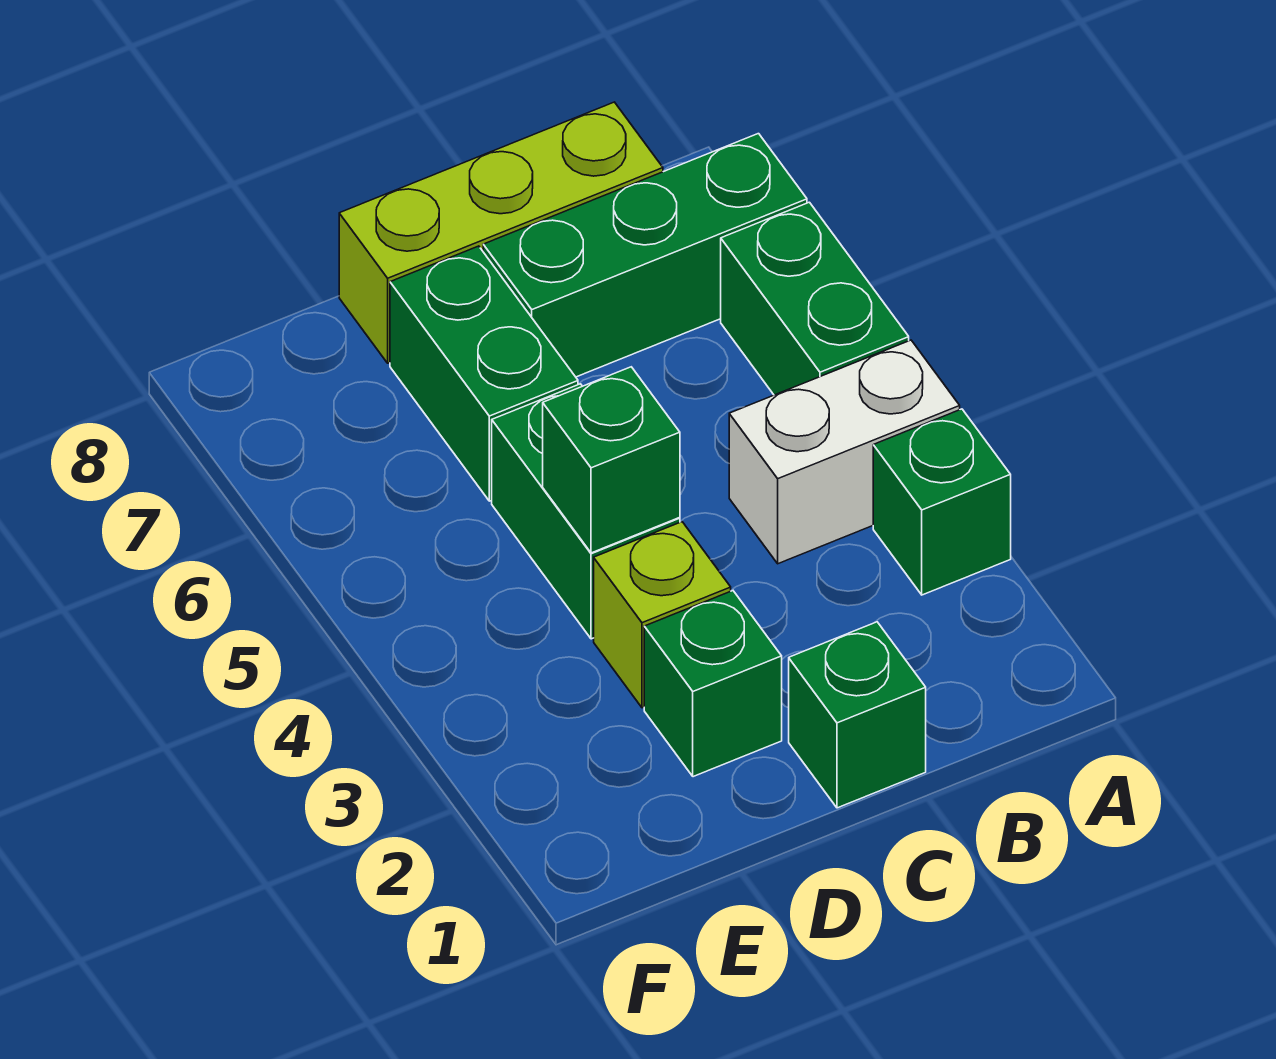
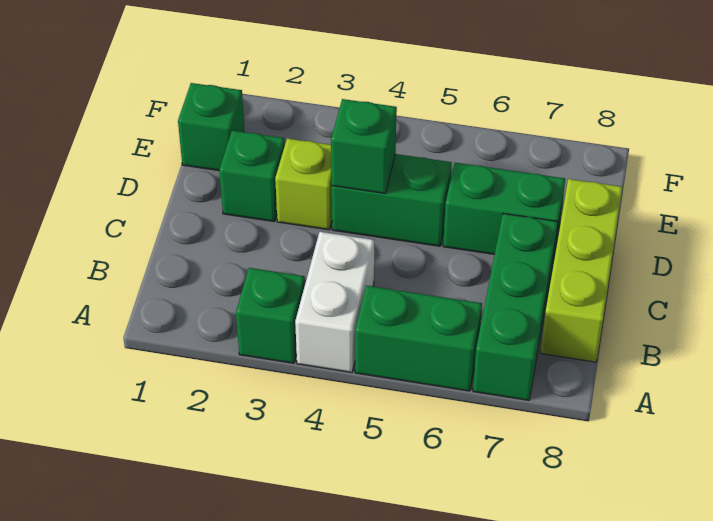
green brick C1 level 1 -> green brick E1 level 1

